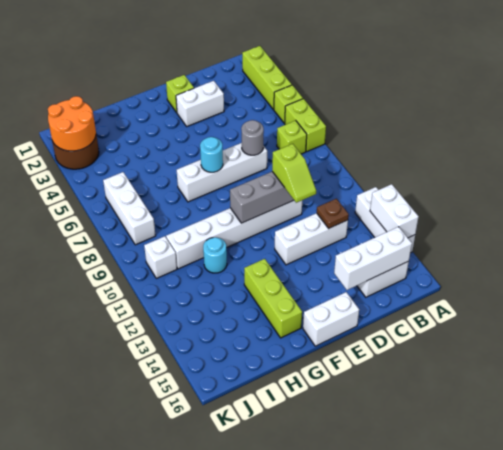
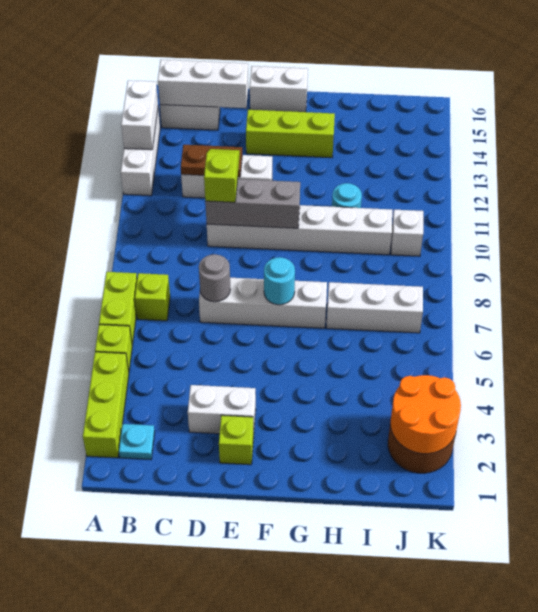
none -> cyan plate B2 level 1
brown plate C12 level 2 -> brown plate C12:D12 level 2
lime brick G13:G15 level 1 -> lime brick E14:G14 level 1
white brick J6:J8 level 1 -> white brick H7:J7 level 1

